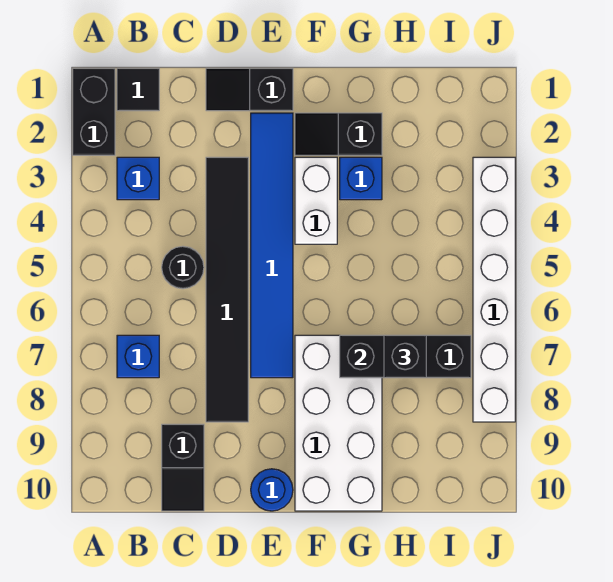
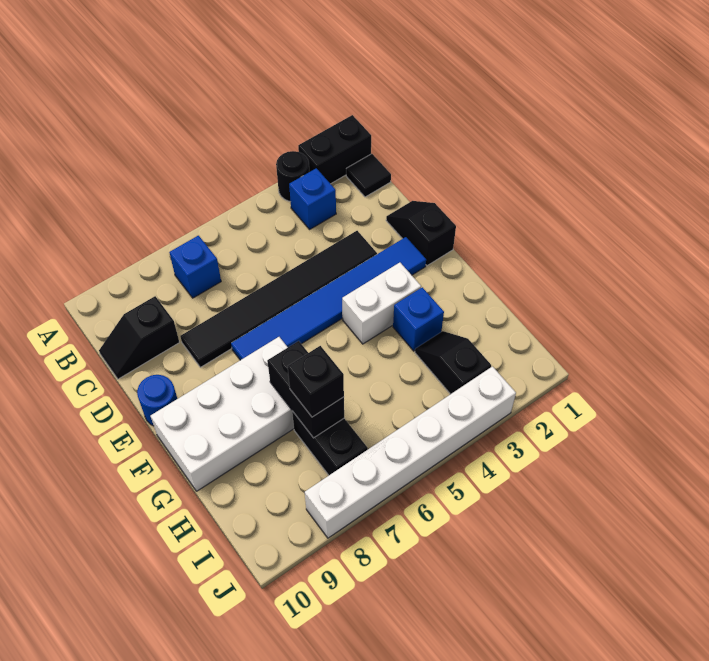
black round brick C5 level 1 -> black round brick A3 level 1
black slope F2:G2 level 1 top G -> black slope H3:I3 level 1 top I

